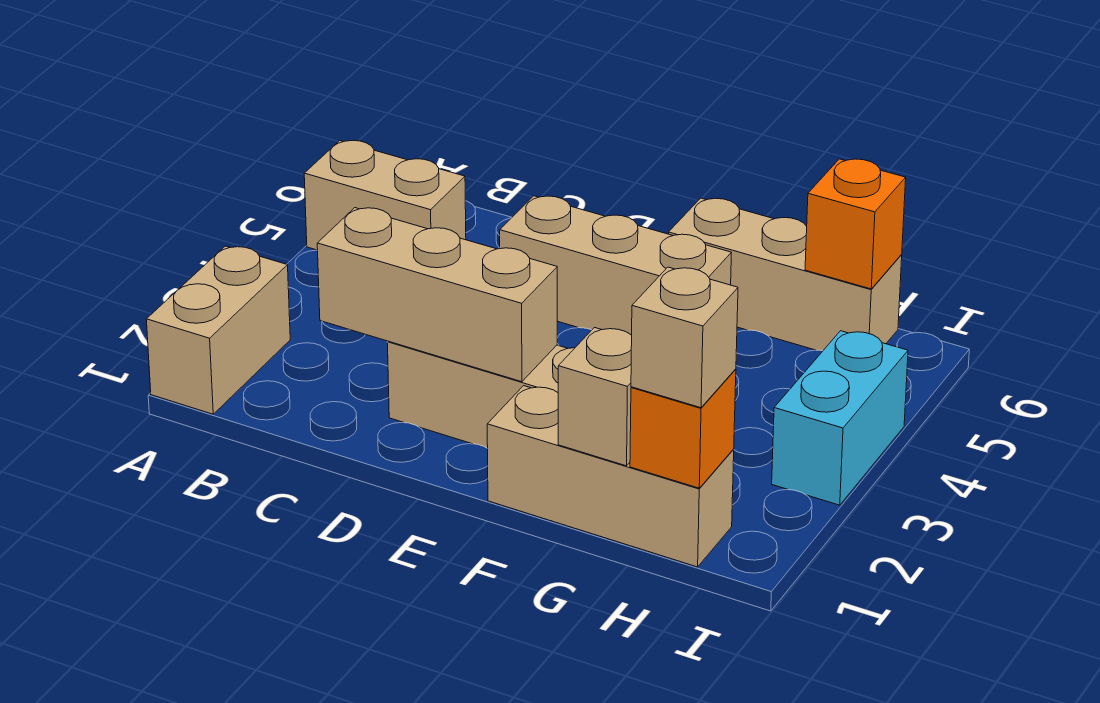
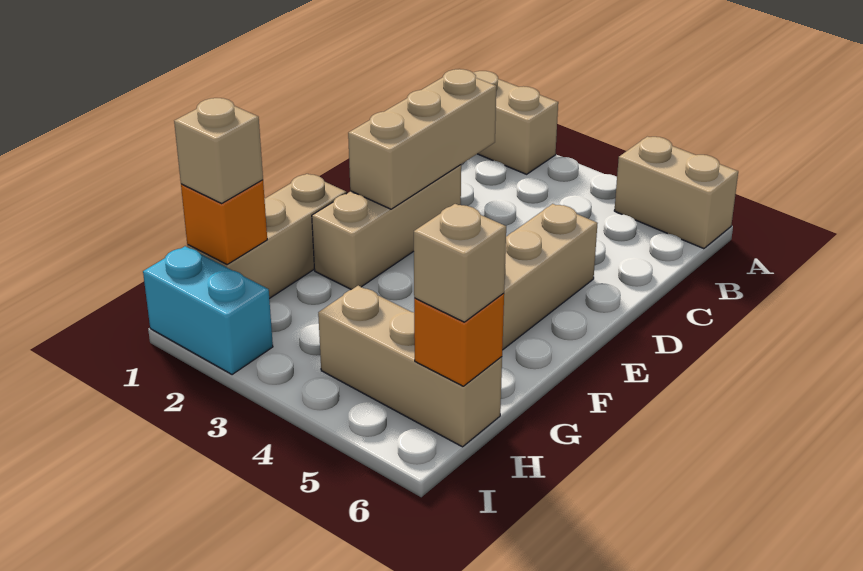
tan brick A5:B5 level 1 -> tan brick A5:A6 level 1
tan brick F6:H6 level 1 -> tan brick H4:H6 level 1
tan brick G1 level 2 -> tan brick H6 level 3
cyan brick I3:I4 level 1 -> cyan brick I1:I2 level 1

